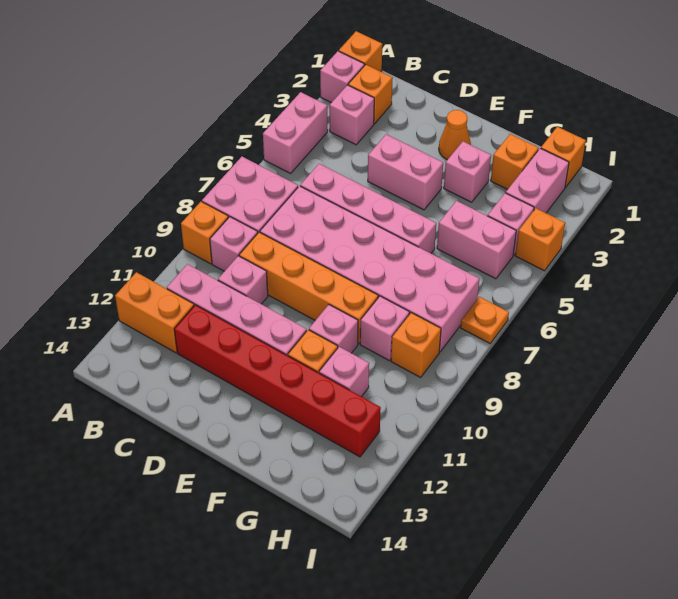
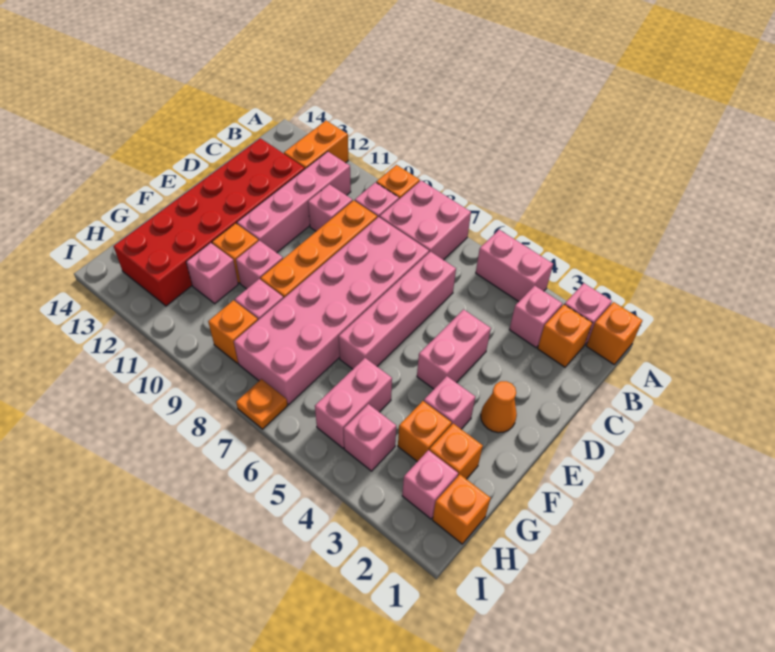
red brick C12:H12 level 1 -> red brick C12:H13 level 1
pink brick H2:H3 level 1 -> pink brick H2 level 1
orange brick I4 level 1 -> orange brick G3 level 1

